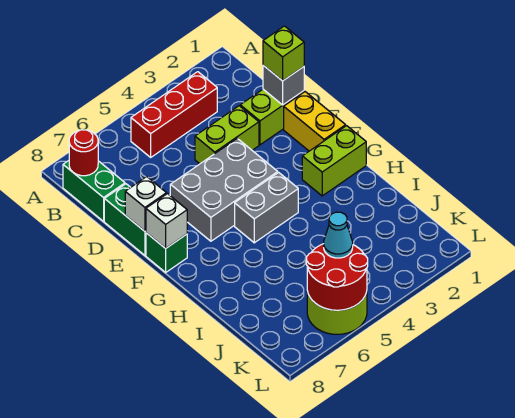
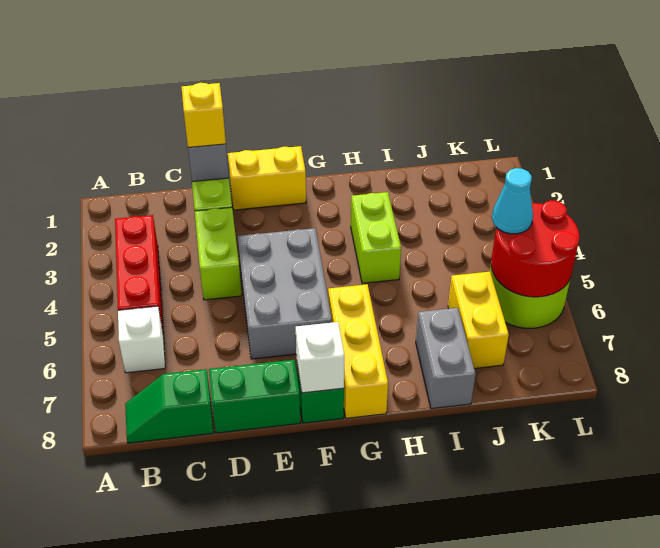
green brick B8:C8 level 1 -> green slope B8:C8 level 1 top C
red round brick B8 level 2 -> none
lime brick D1 level 3 -> yellow brick D1 level 3
white brick E8 level 2 -> white brick B6 level 1
lime brick G1:G2 level 1 -> lime brick H3:H4 level 1
grey brick G4:G5 level 1 -> grey brick I7:I8 level 1
none -> yellow brick G6:G8 level 1
none -> yellow brick J6:J7 level 1

